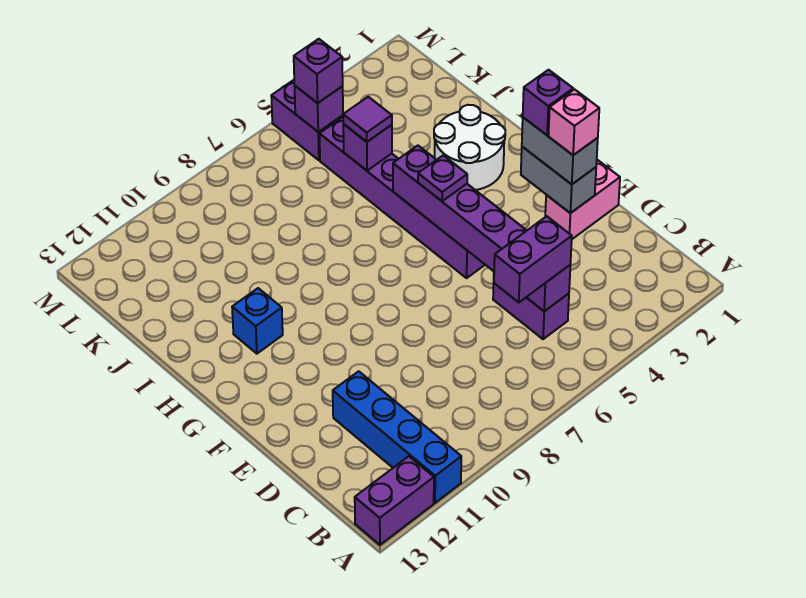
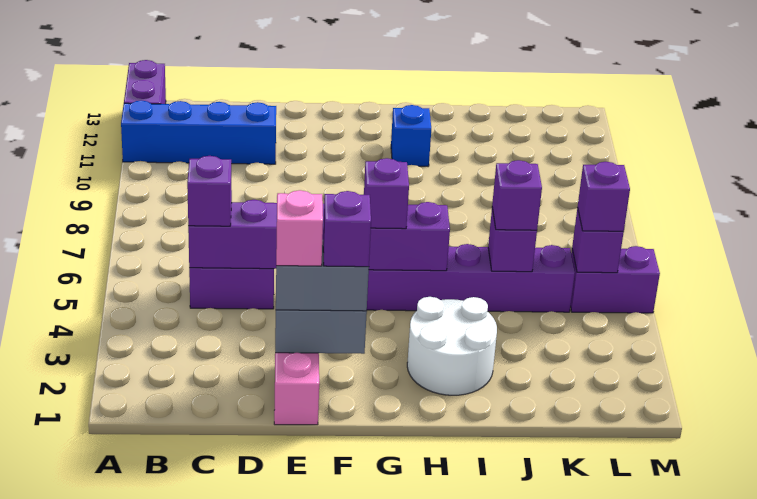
purple brick C5:C6 level 3 -> purple brick C5 level 3
purple plate G5 level 3 -> purple brick G5 level 3
purple tile J5 level 3 -> purple brick J5 level 3

